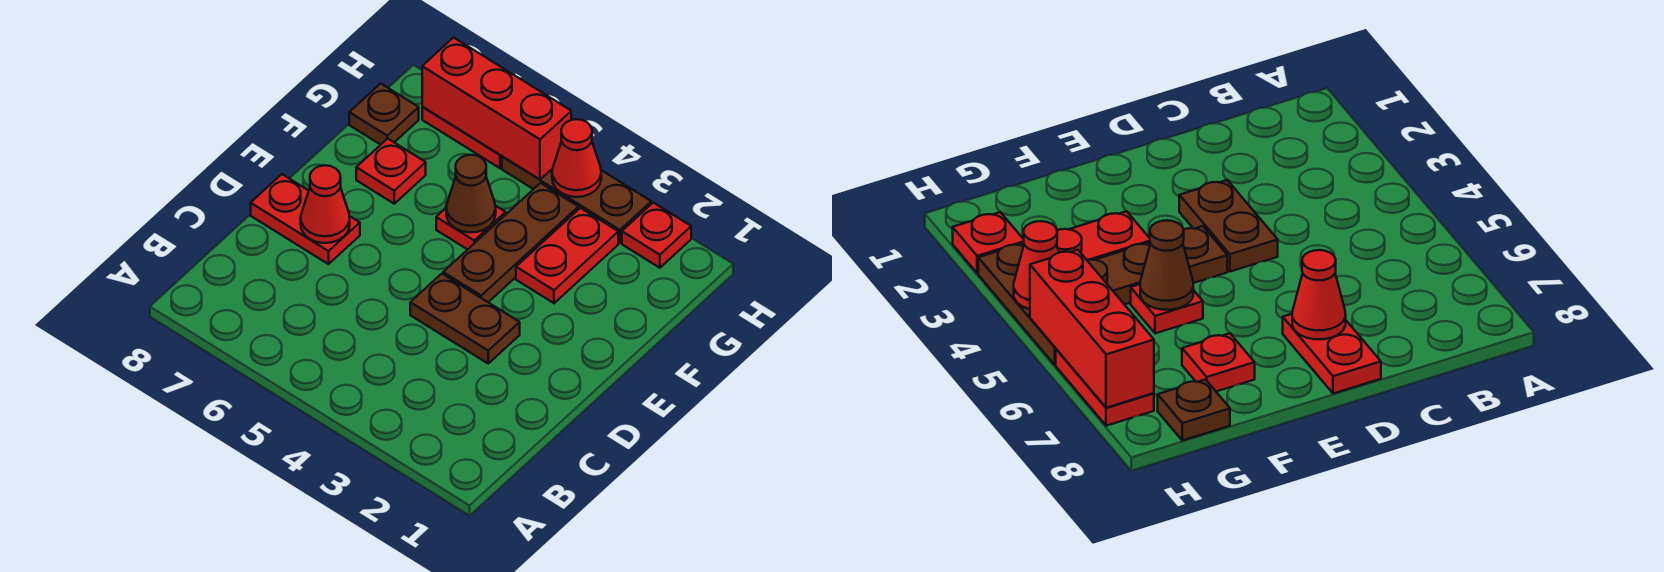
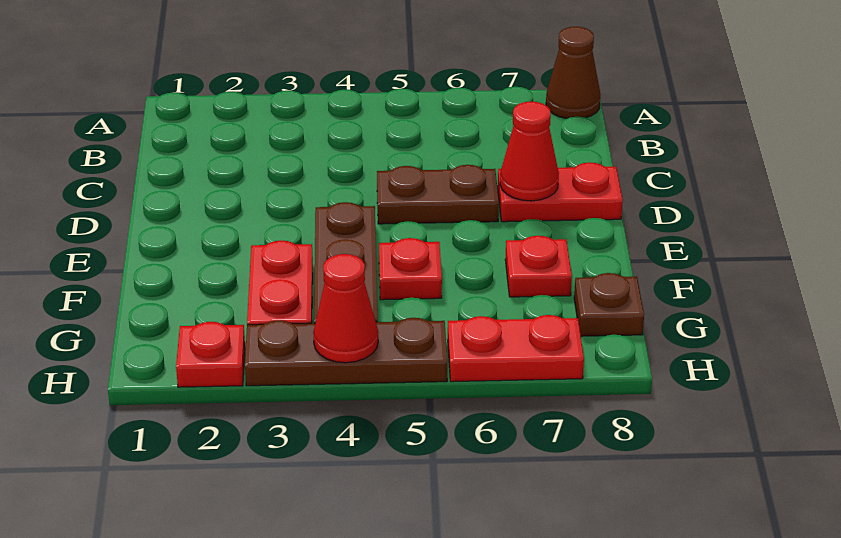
brown plate D3:D4 level 1 -> brown plate D5:D6 level 1
brown cone F5 level 2 -> brown cone A8 level 1
red brick H5:H7 level 2 -> none

